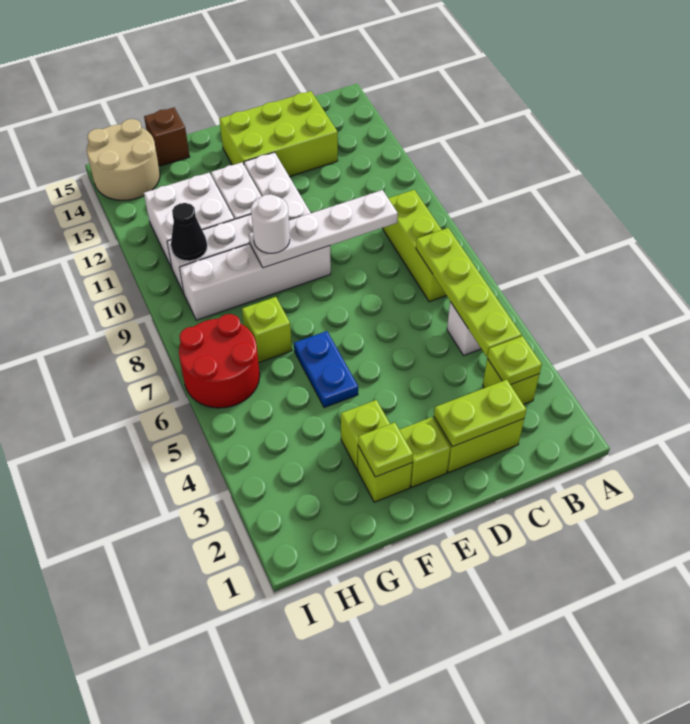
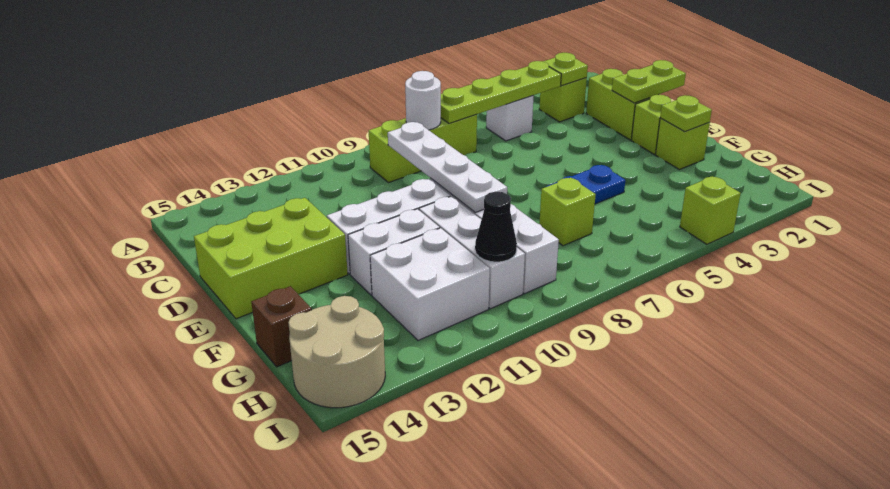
lime plate C2:D2 level 2 -> lime plate D1:D2 level 2
lime brick C13:E14 level 1 -> lime brick D13:E15 level 1
lime brick F3 level 1 -> lime brick I4 level 1
white round brick F9 level 3 -> white round brick B8 level 2
red round brick H6:I7 level 1 -> none

